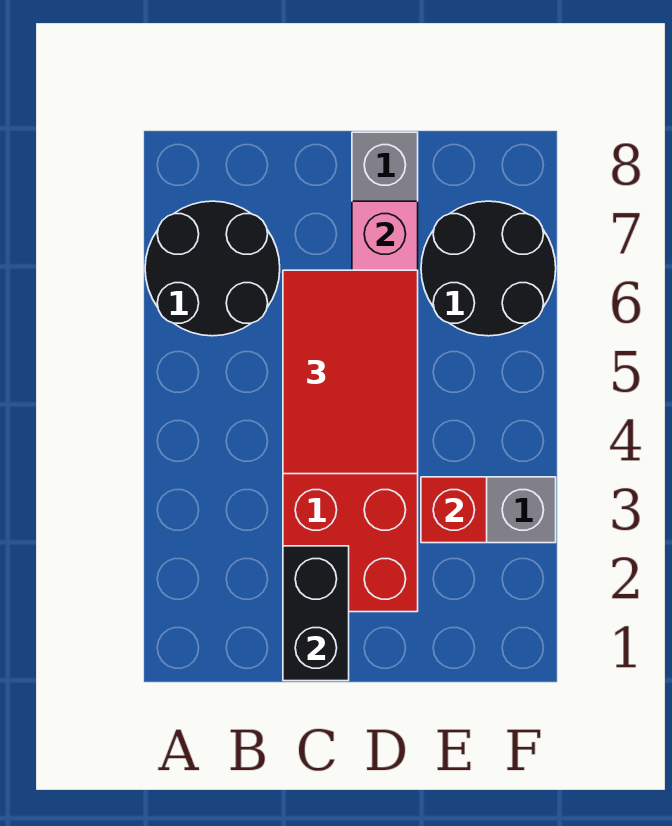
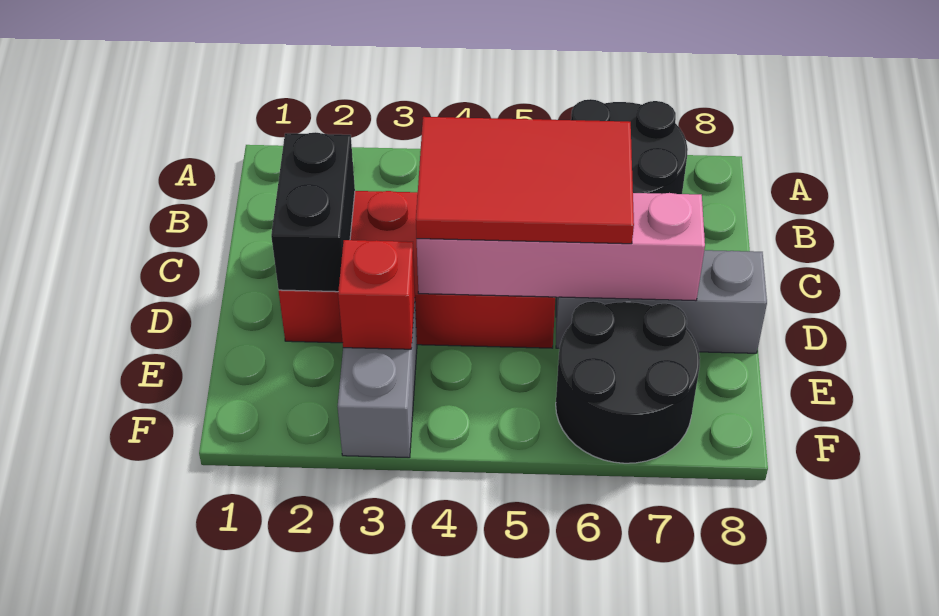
black brick C1:C2 level 2 -> black brick C2:D2 level 2

